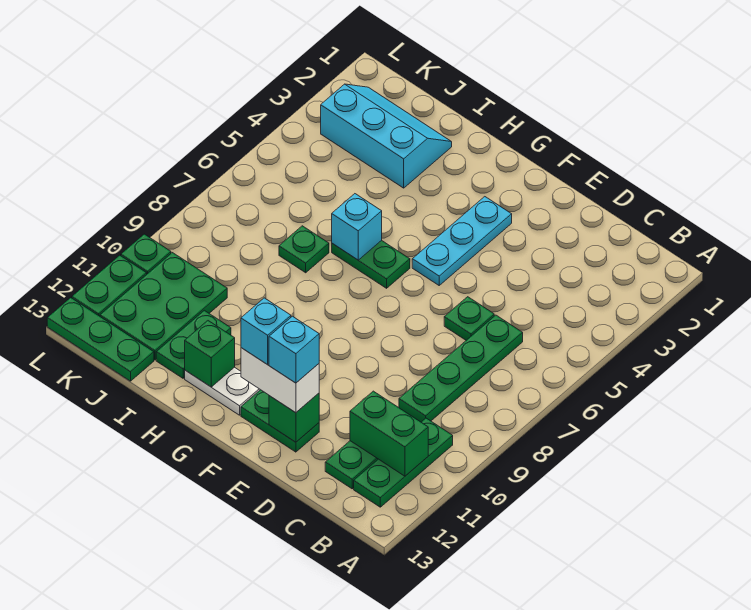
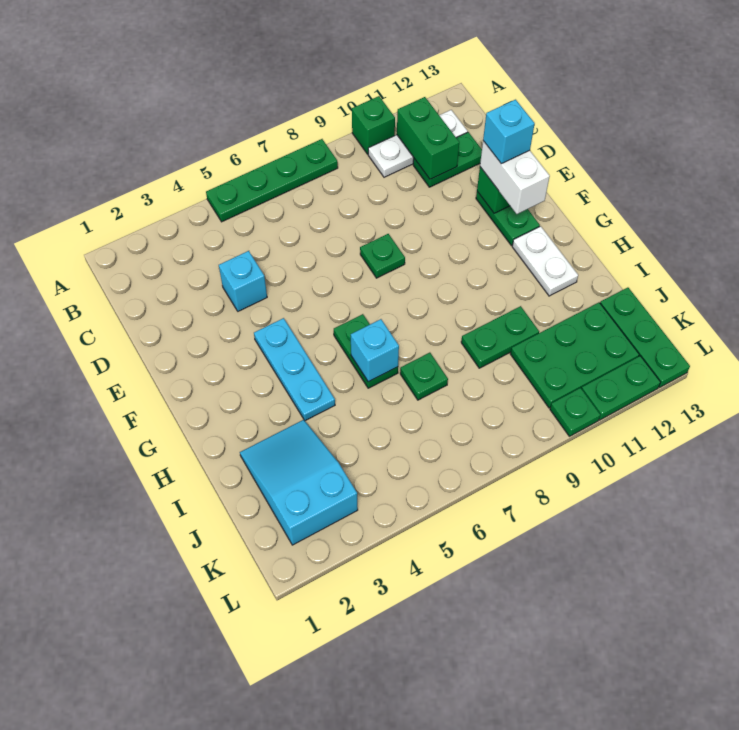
green plate B10:B12 level 1 -> white plate B10:B12 level 1
green plate C6:C9 level 1 -> green plate A5:A8 level 1
green plate D6 level 1 -> green plate E8 level 1
cyan plate F3:F5 level 1 -> cyan plate F4:H4 level 1
cyan brick F12 level 4 -> cyan brick D4 level 1
green brick H12 level 2 -> green brick A10 level 1
cyan slope I2:K3 level 1 top 3 -> cyan slope I2:K3 level 1 top K
green plate I11:I12 level 1 -> green plate I9:I10 level 1

